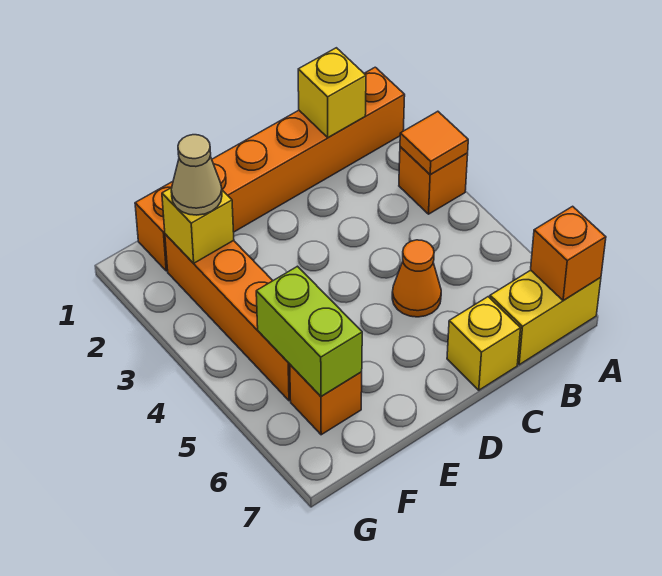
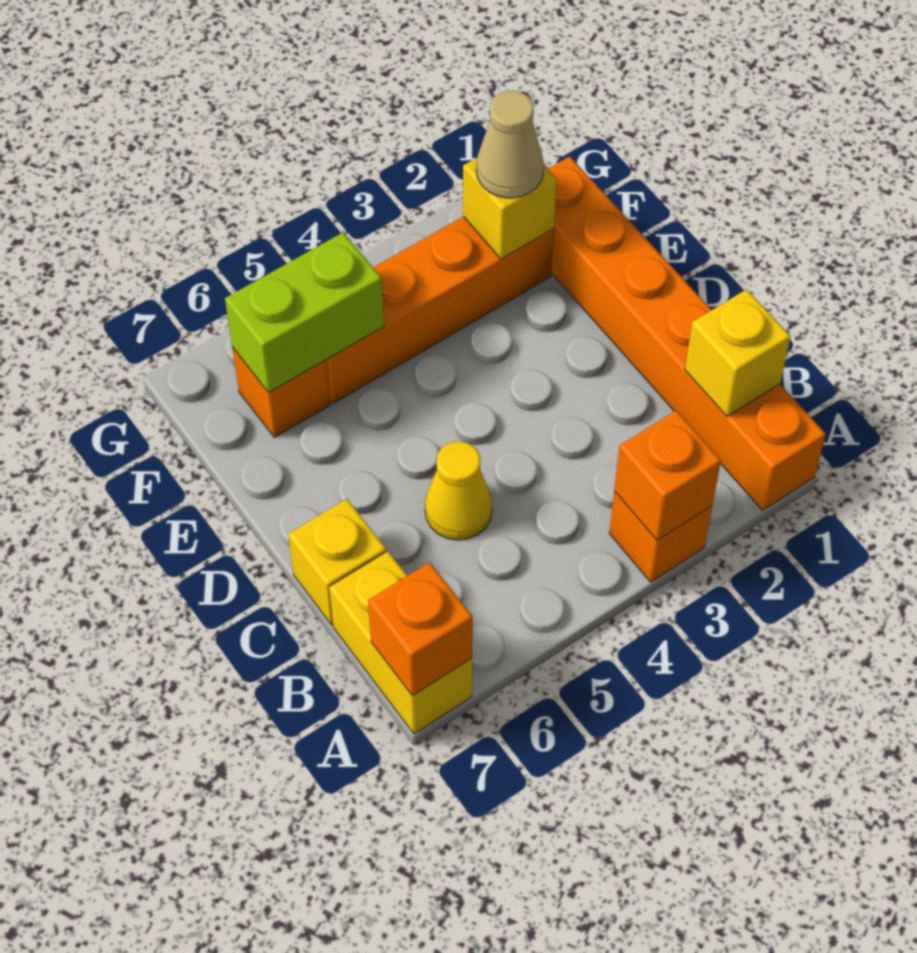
orange tile A3 level 2 -> orange brick A3 level 2
orange cone C5 level 1 -> yellow cone C5 level 1

